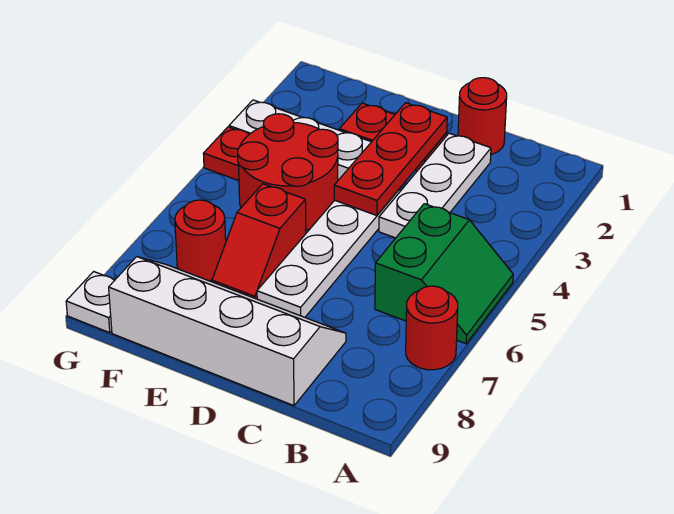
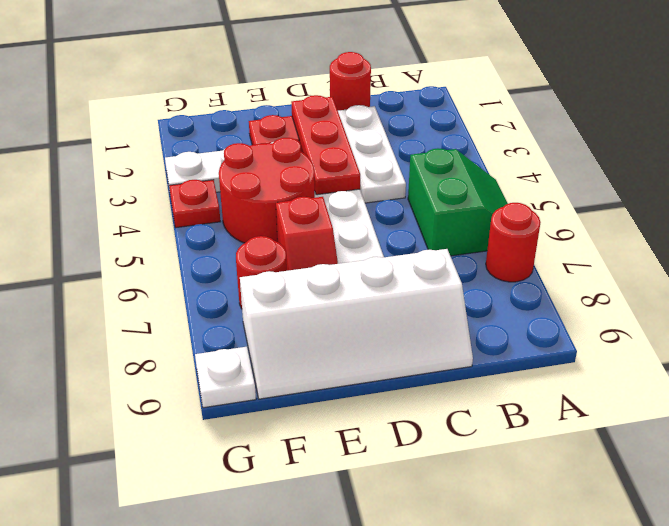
white slope C8:F9 level 1 top 9 -> white slope C8:F9 level 1 top 8

